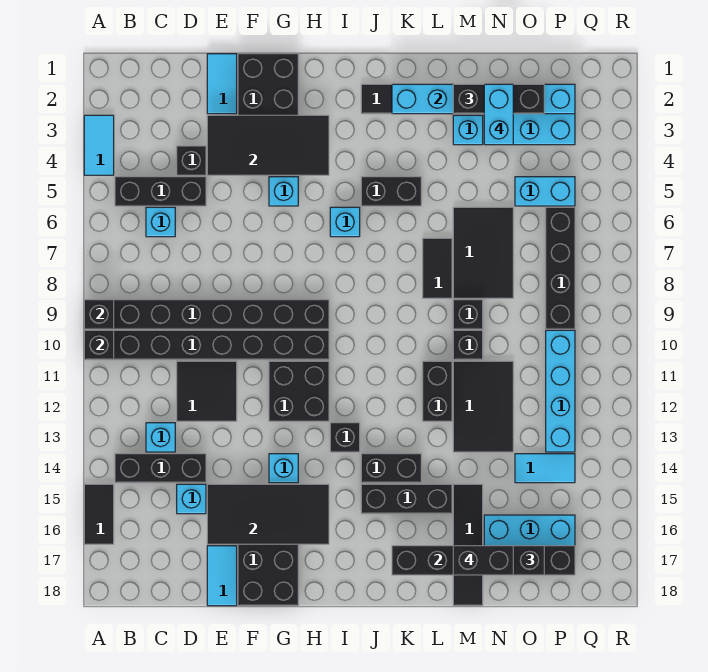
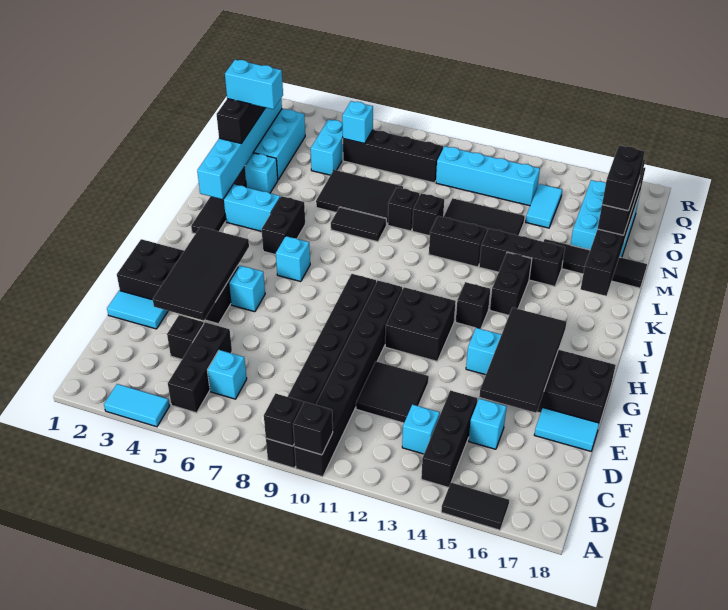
black brick J15:L15 level 1 -> black brick L13:L15 level 1
none -> cyan brick K3:K4 level 1
none -> cyan brick P6 level 2

